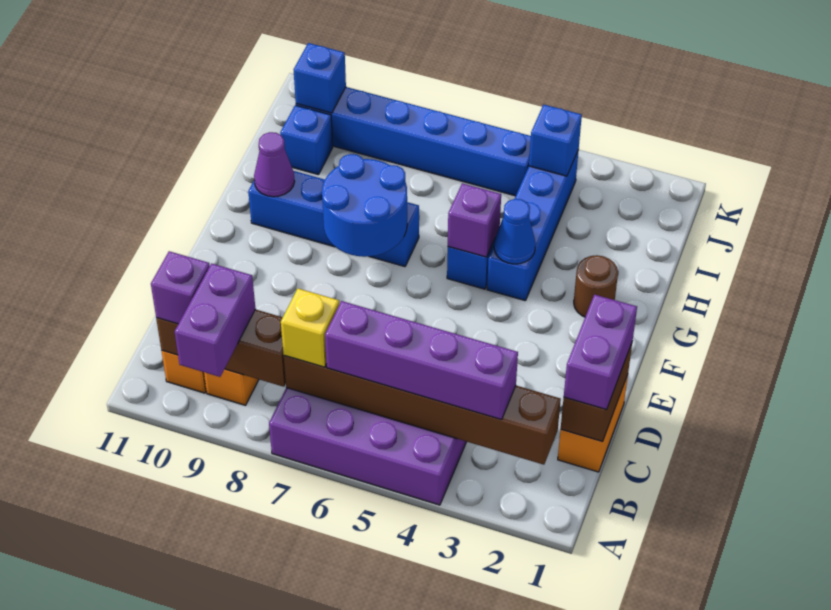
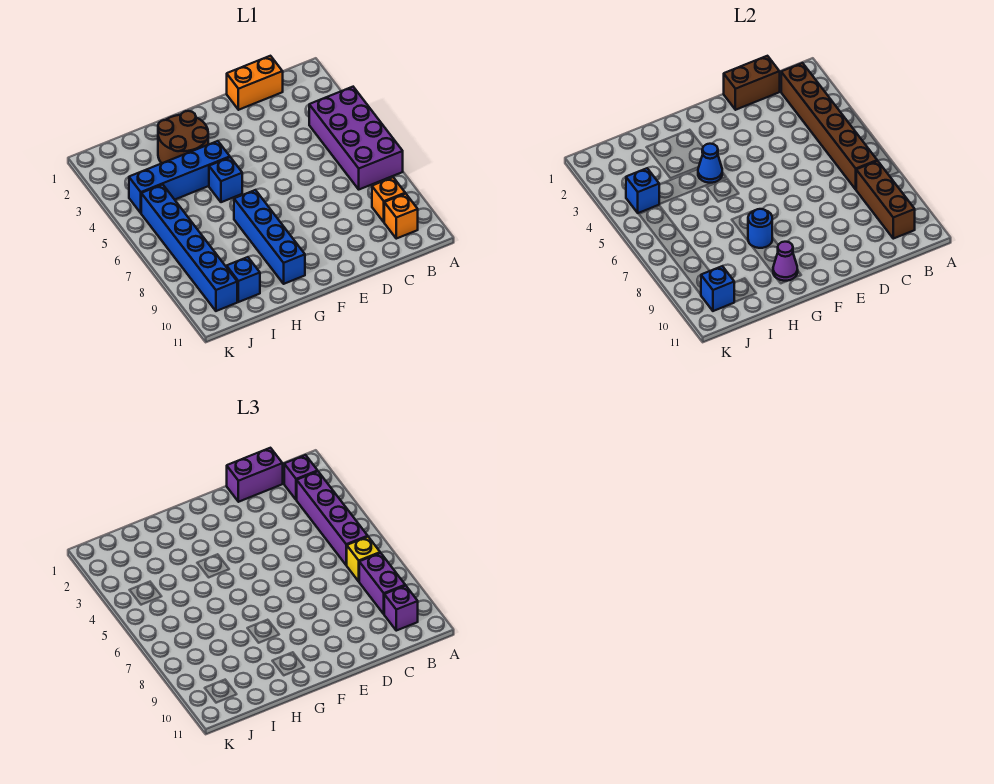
purple brick A9:B9 level 3 -> purple brick B8:B9 level 3
blue round brick F7:G8 level 2 -> blue round brick G8 level 2
brown round brick G2 level 1 -> brown round brick G2:H3 level 1
purple brick G5 level 2 -> purple brick B2 level 3

